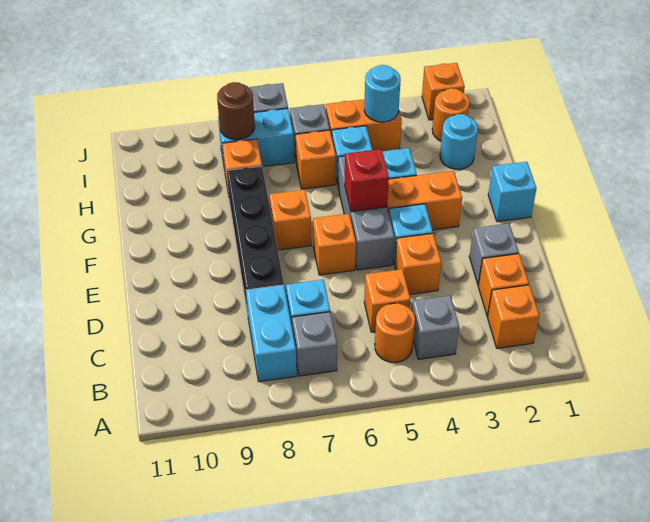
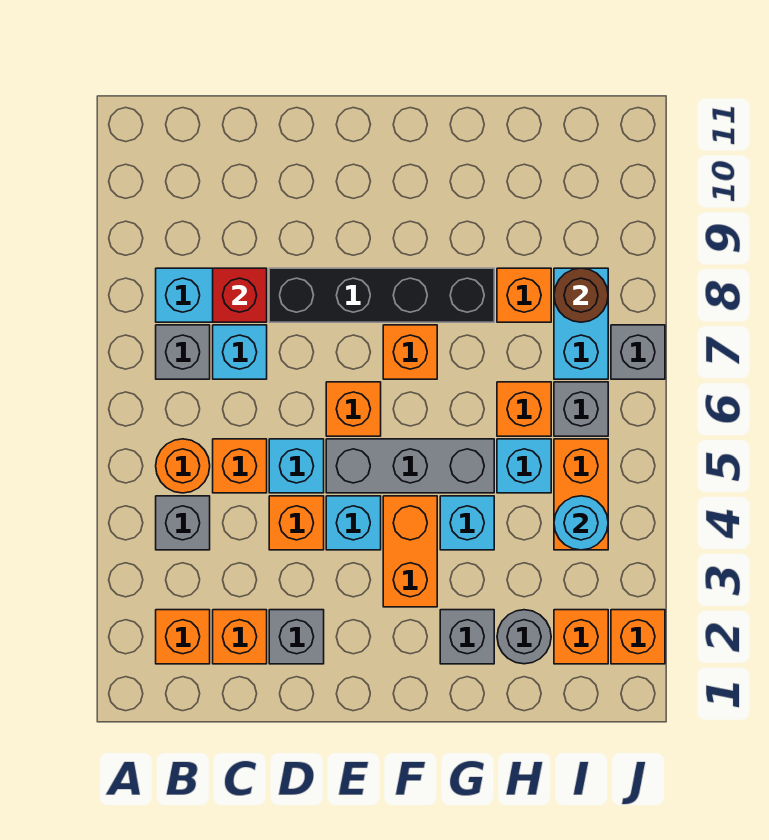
cyan brick F1 level 1 -> cyan brick D5 level 1
red brick F5 level 2 -> red brick C8 level 2
none -> grey brick G2 level 1
cyan round brick H2 level 1 -> grey round brick H2 level 1
orange round brick I2 level 1 -> orange brick I2 level 1

